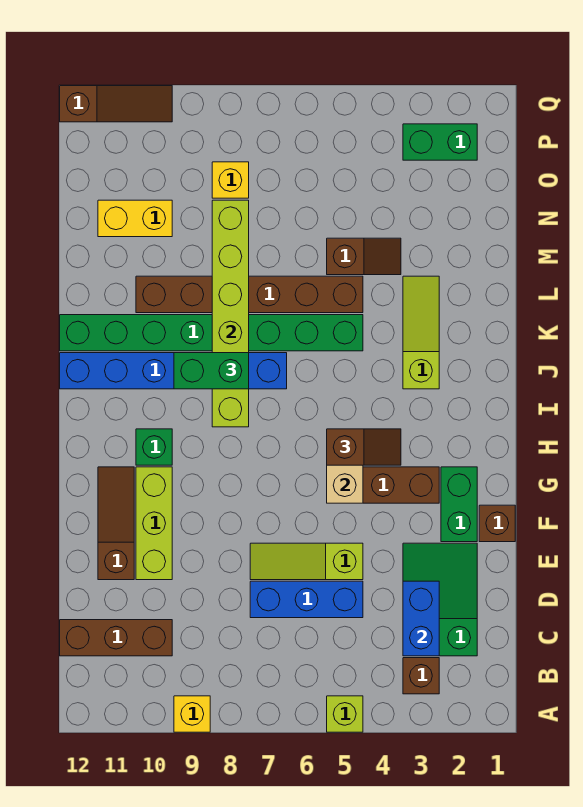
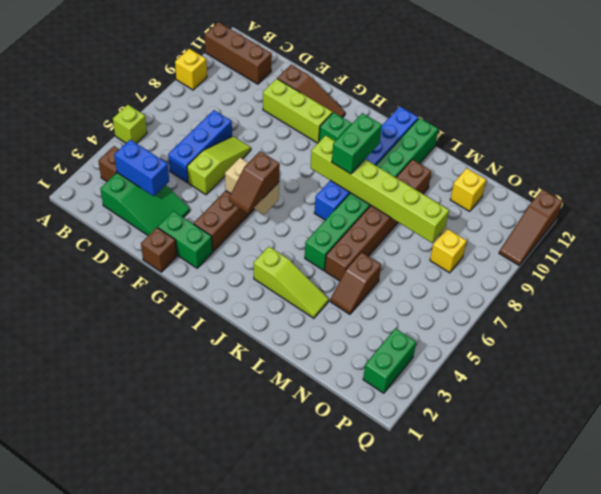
brown brick C10:C12 level 1 -> brown brick A11:C11 level 1
yellow brick N10:N11 level 1 -> yellow brick N11 level 1

